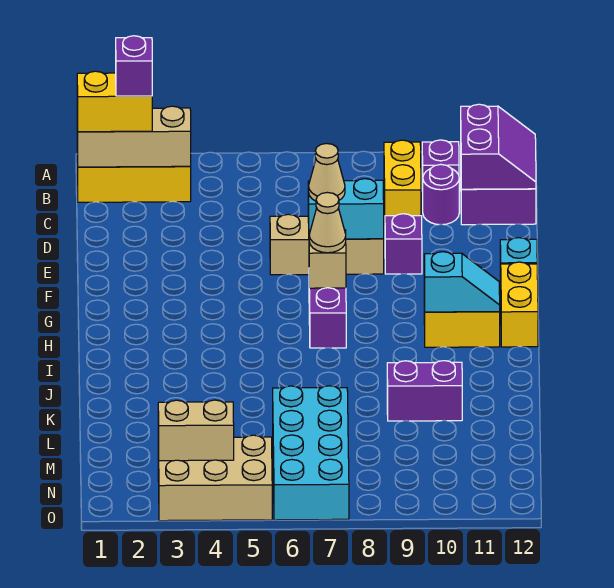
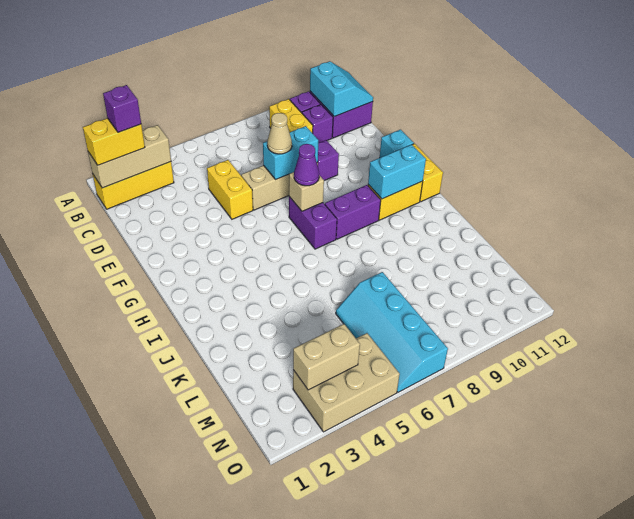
purple slope B11:C12 level 2 top 11 -> cyan slope B11:C12 level 2 top 11
purple round brick C10 level 1 -> purple brick C10 level 1
none -> yellow brick D5:E5 level 1
tan cone G7 level 3 -> purple cone G7 level 3
cyan slope H10:H11 level 2 top 10 -> cyan brick H10:H11 level 2
purple brick K9:K10 level 1 -> purple brick H8:H9 level 1
cyan brick L6:O7 level 1 -> cyan slope L6:O7 level 1 top 7

